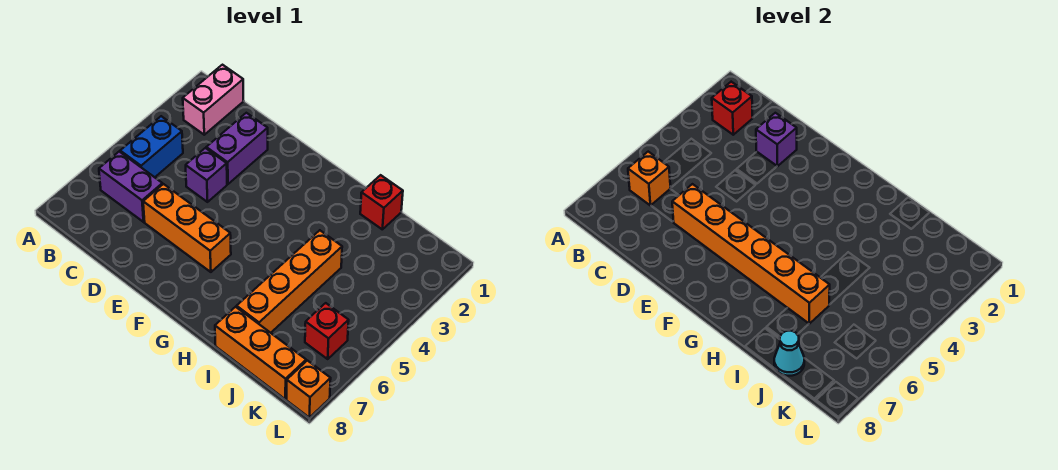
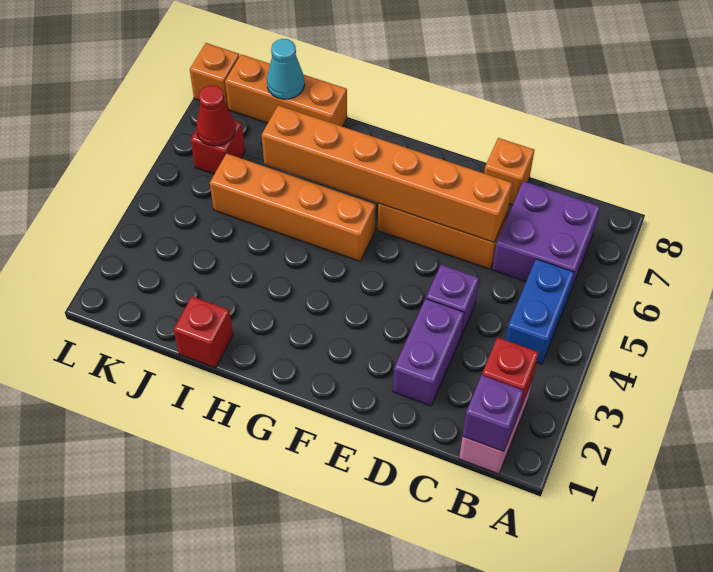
purple brick B6:C6 level 1 -> purple brick B6:C7 level 1
orange brick B6 level 2 -> orange brick D8 level 1
purple brick D2 level 2 -> purple brick B1 level 2
orange brick I4:I7 level 1 -> orange brick G5:J5 level 1
none -> red cone K6 level 2

